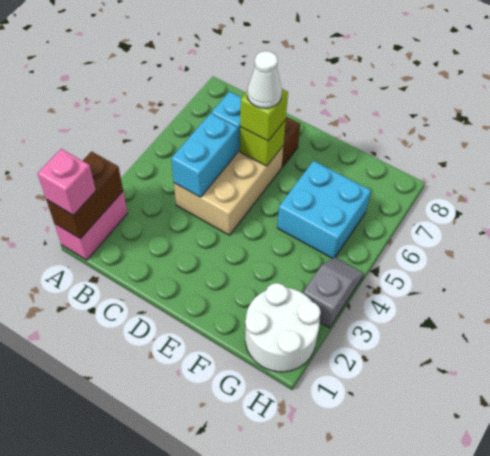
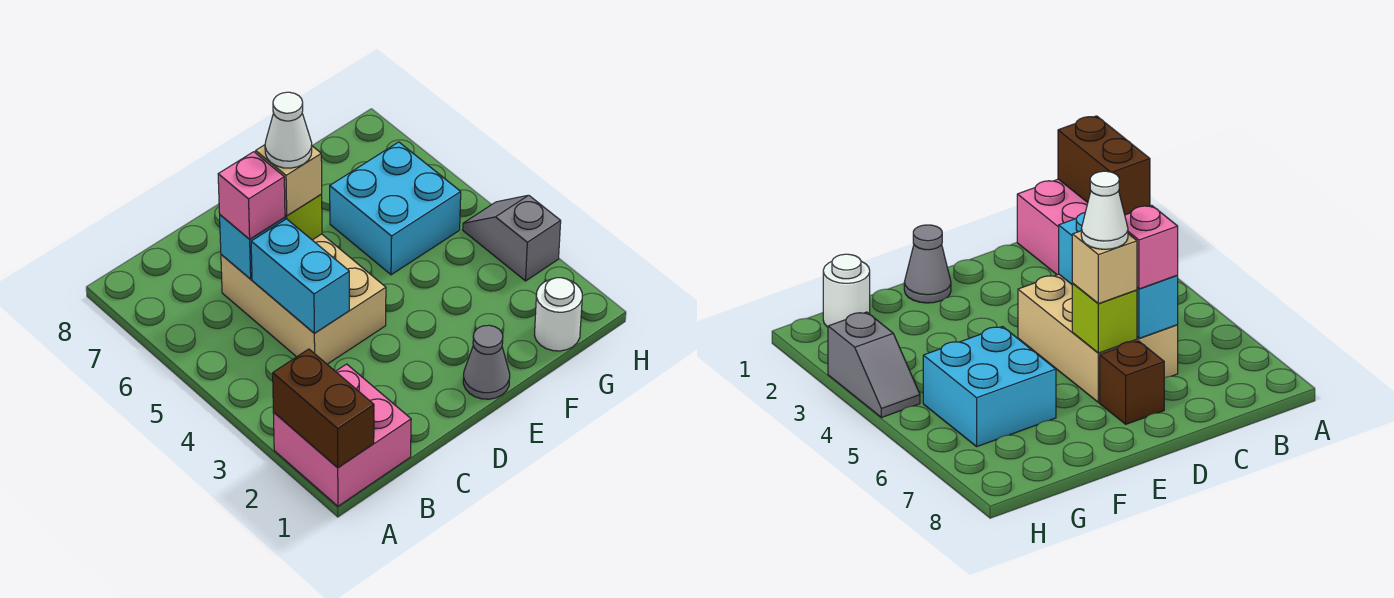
pink brick A1:A2 level 1 -> pink brick A1:B2 level 1
pink brick A1 level 3 -> pink brick C6 level 3
lime brick D6 level 3 -> tan brick D6 level 3
none -> grey cone E1 level 1
white round brick G1:H2 level 1 -> white round brick G1 level 1

